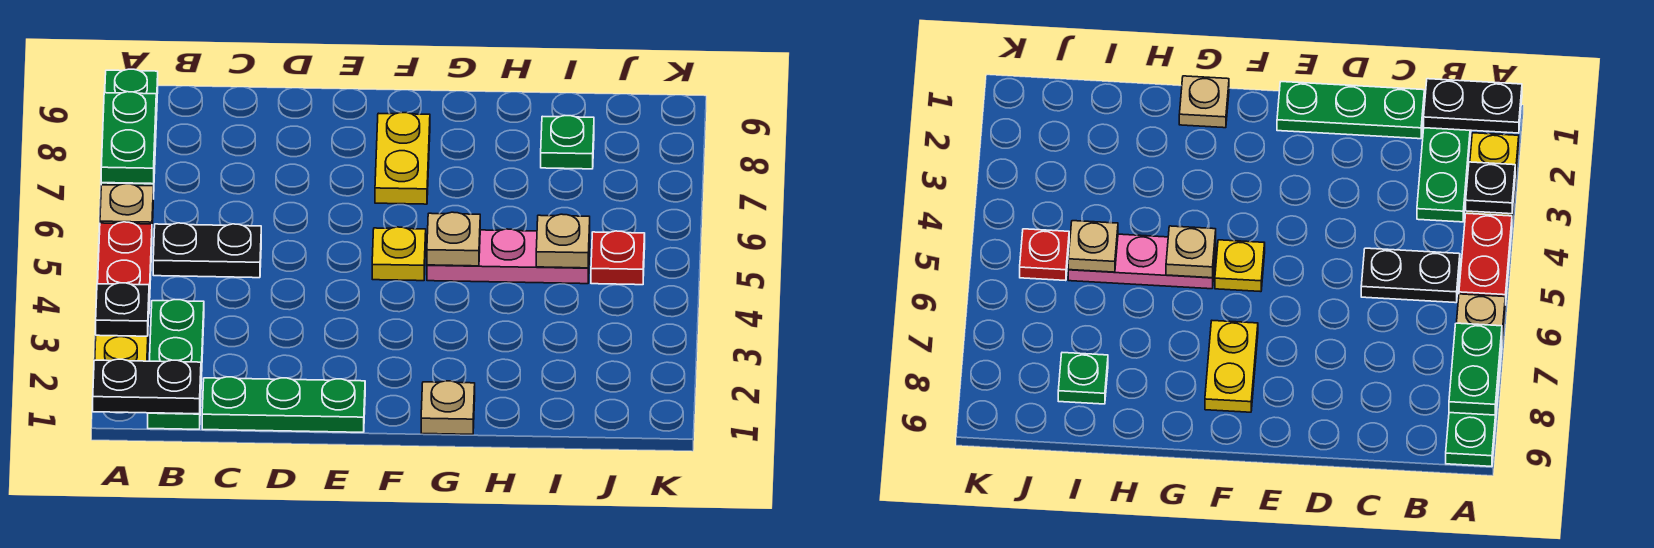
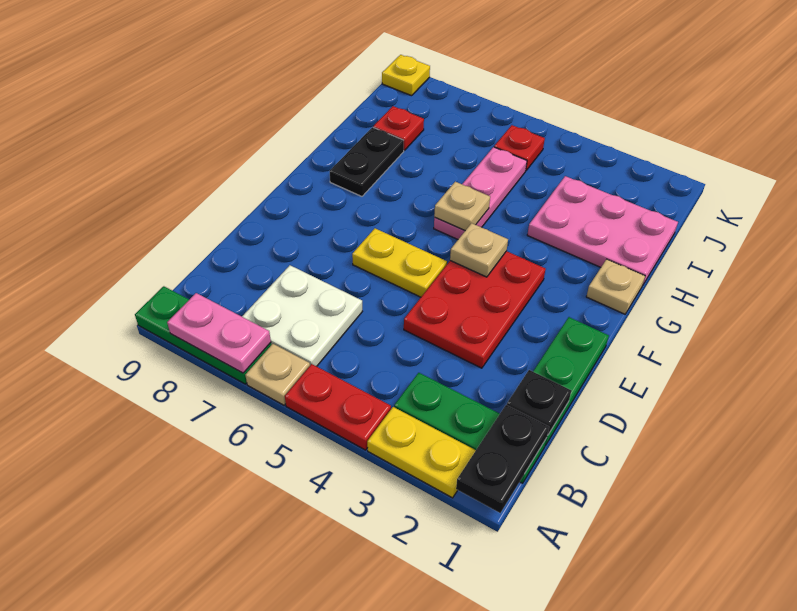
black plate A3 level 2 -> black plate C1 level 2
green plate A7:A8 level 2 -> pink plate A7:A8 level 2
black plate B5:C5 level 1 -> black plate G8:H8 level 1
none -> white plate B6:C7 level 1
none -> red plate D3:F4 level 1
yellow plate F5 level 1 -> yellow plate K9 level 1
yellow plate F7:F8 level 1 -> yellow plate E5:E6 level 1
none -> pink plate H1:I3 level 1
tan plate I5 level 2 -> tan plate F4 level 2
green plate I8 level 1 -> red plate I8 level 1

